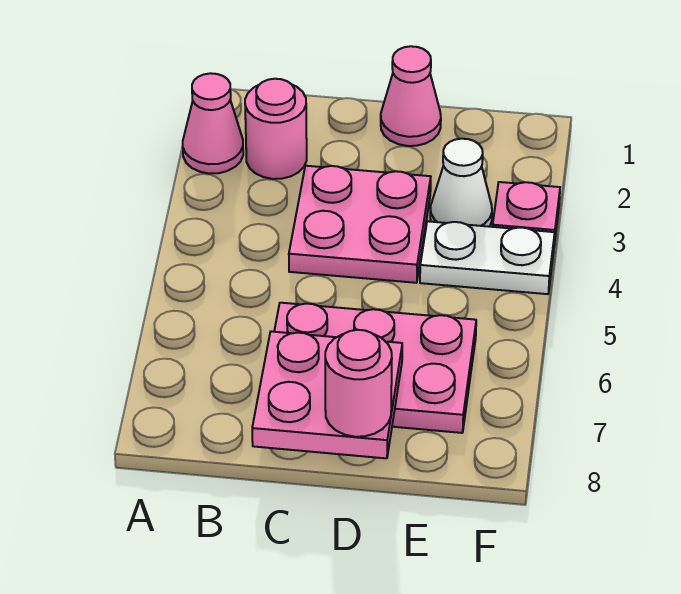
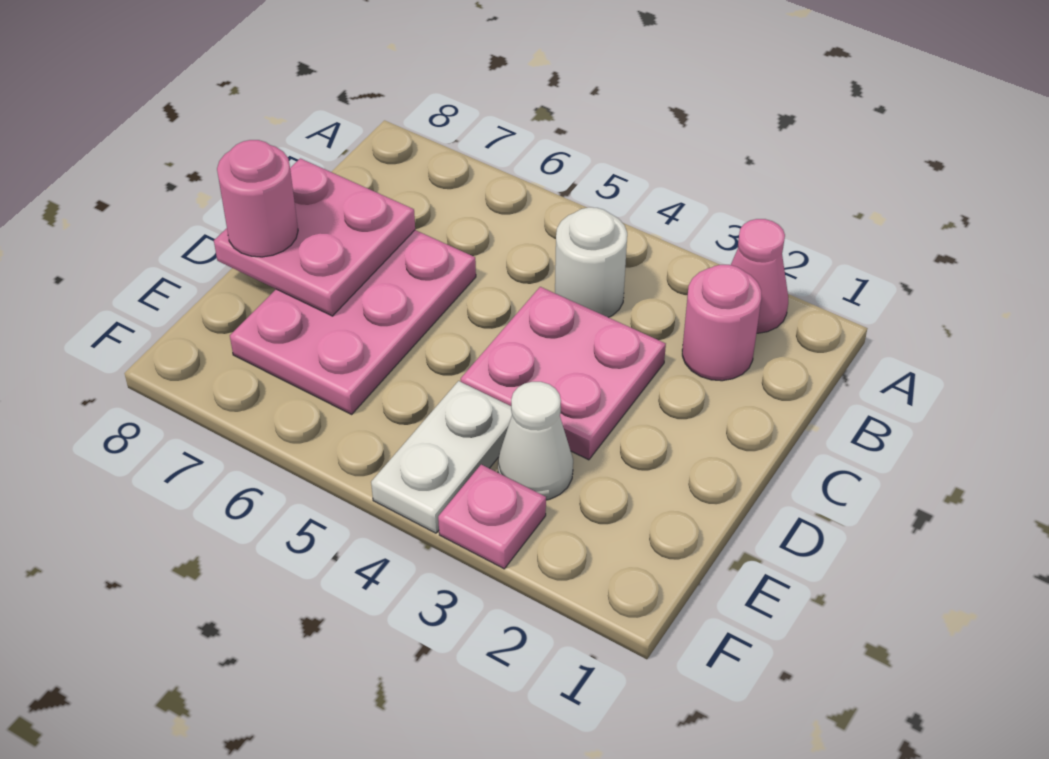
none -> white round brick B4 level 1
pink cone D1 level 1 -> none

